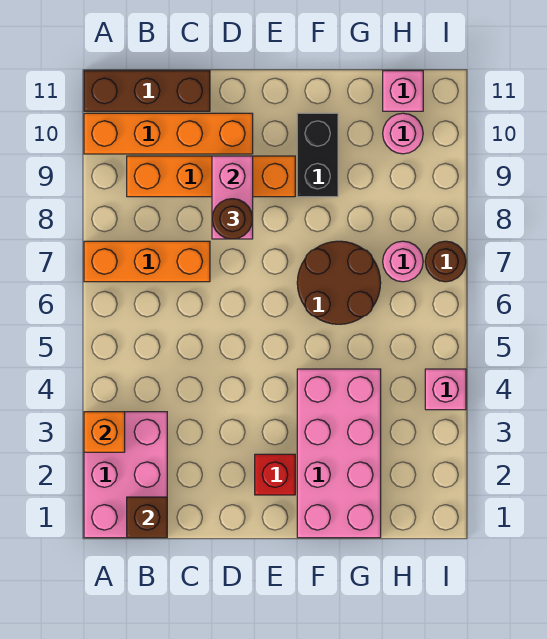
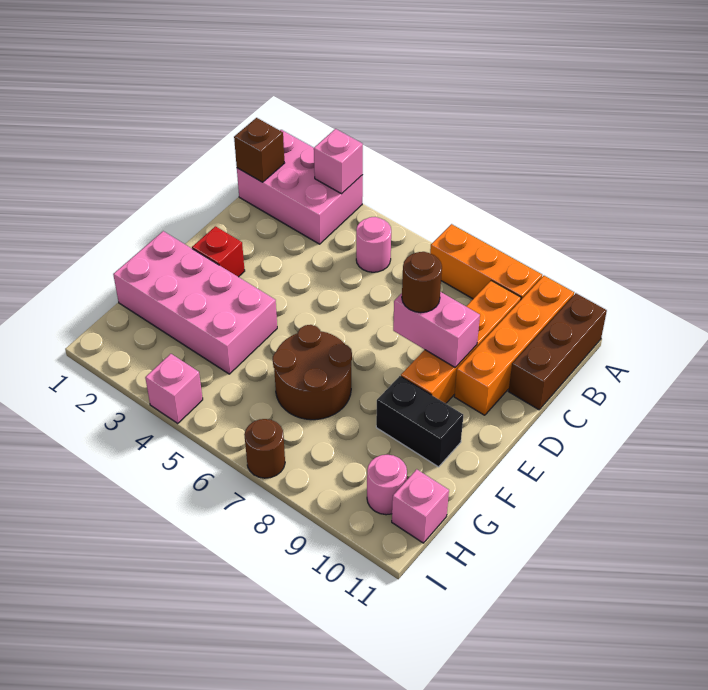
orange brick A3 level 2 -> pink brick A3 level 2
orange brick A7:C7 level 1 -> orange brick A7:A9 level 1
pink round brick H7 level 1 -> pink round brick B5 level 1

